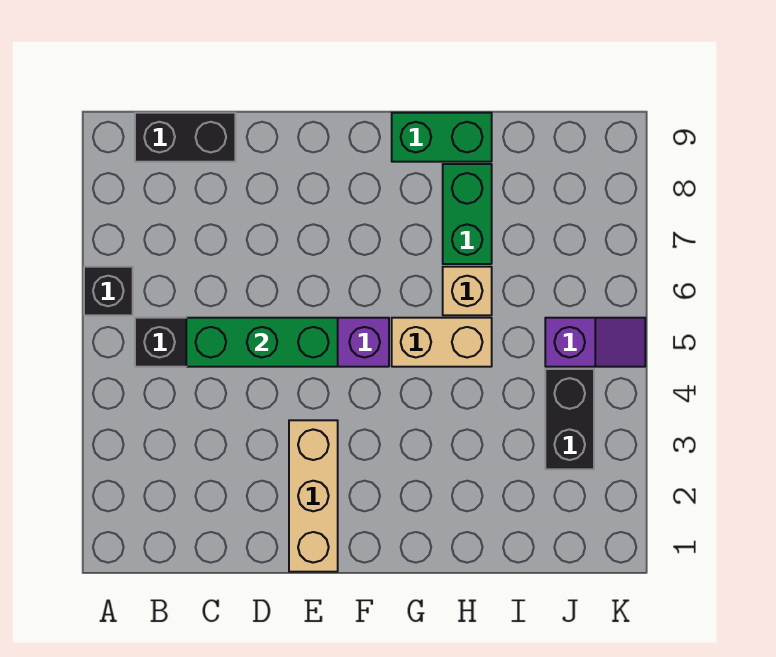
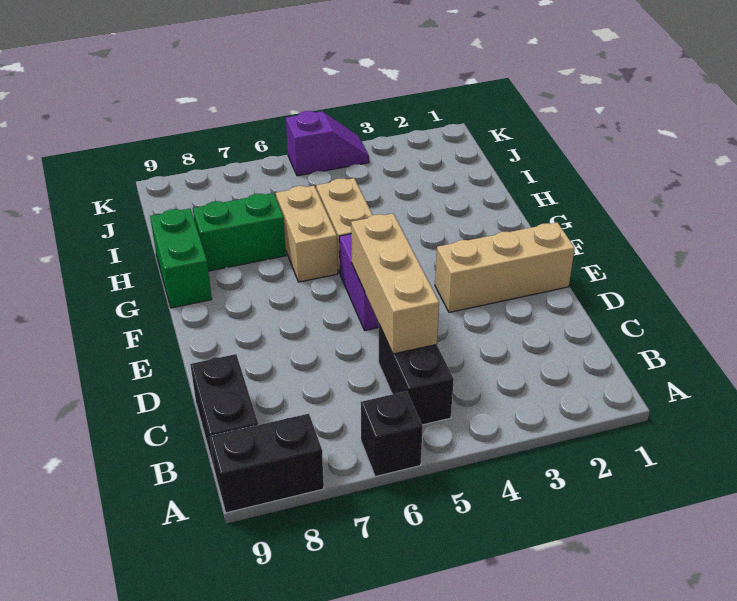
green brick C5:E5 level 2 -> tan brick C5:E5 level 2
tan brick H6 level 1 -> tan brick G6:H6 level 1
black brick J3:J4 level 1 -> black brick A8:A9 level 1
purple slope J5:K5 level 1 top J -> purple slope K4:K5 level 1 top 5

